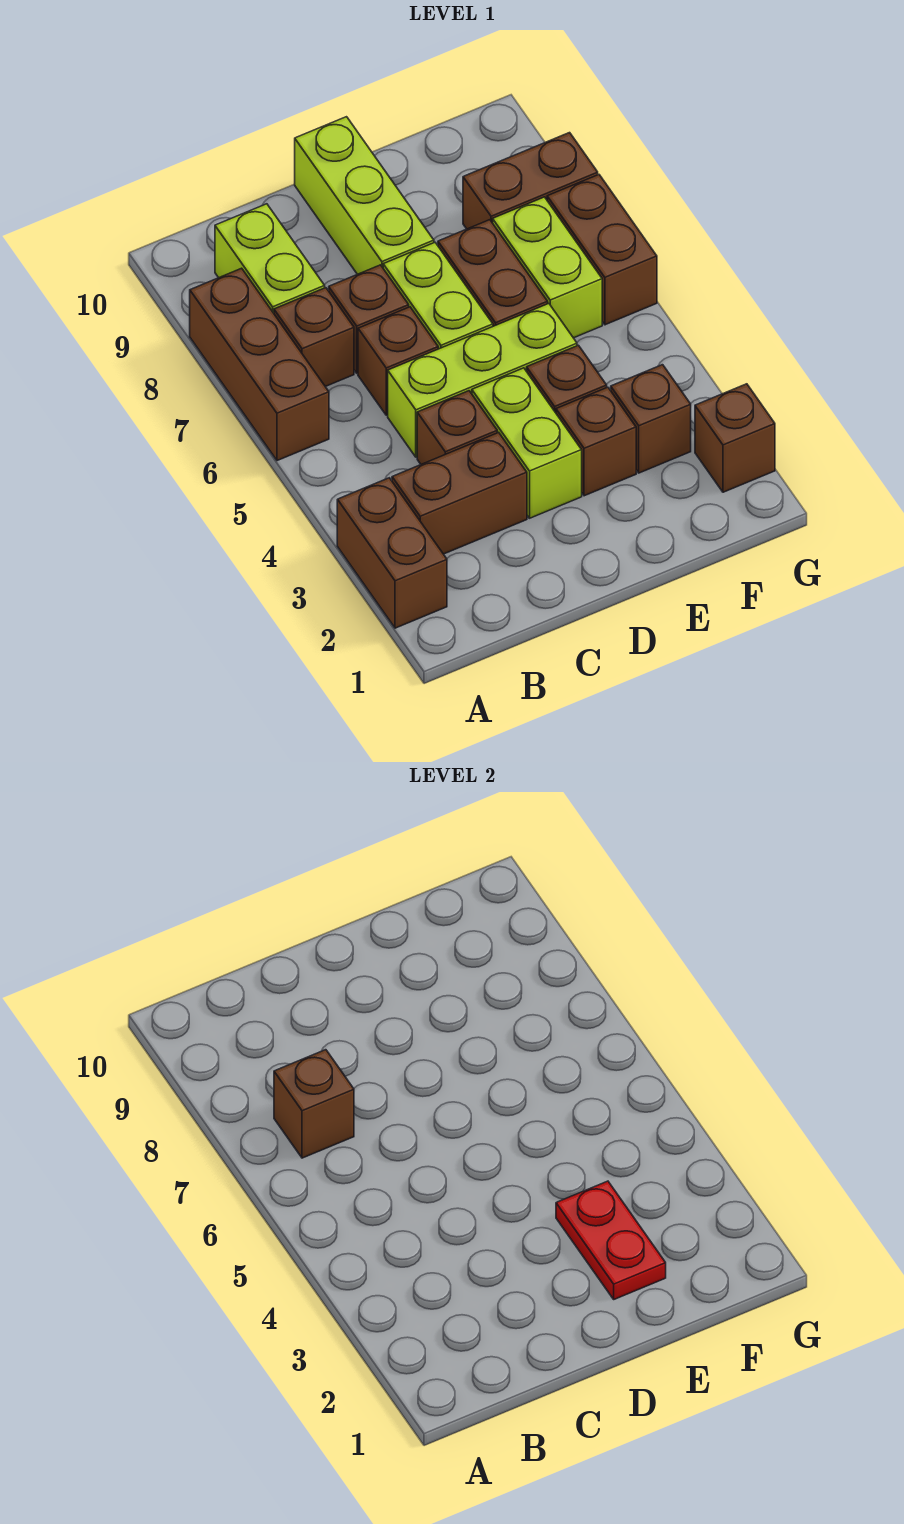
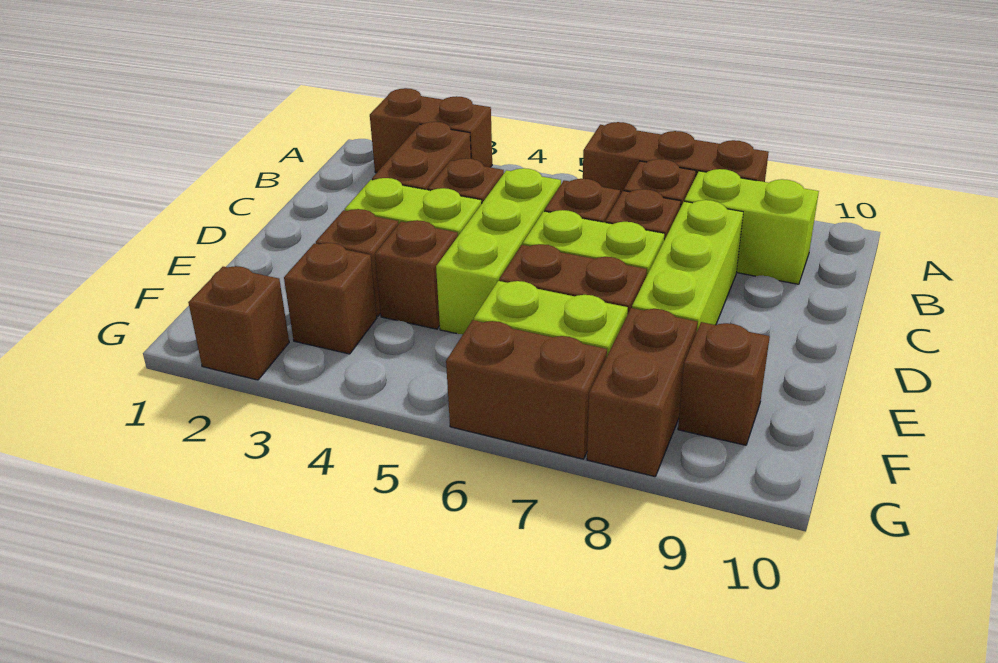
brown brick B7 level 2 -> brown brick F9 level 1
lime brick D8:D10 level 1 -> lime brick C8:E8 level 1
red plate E2:E3 level 2 -> none

